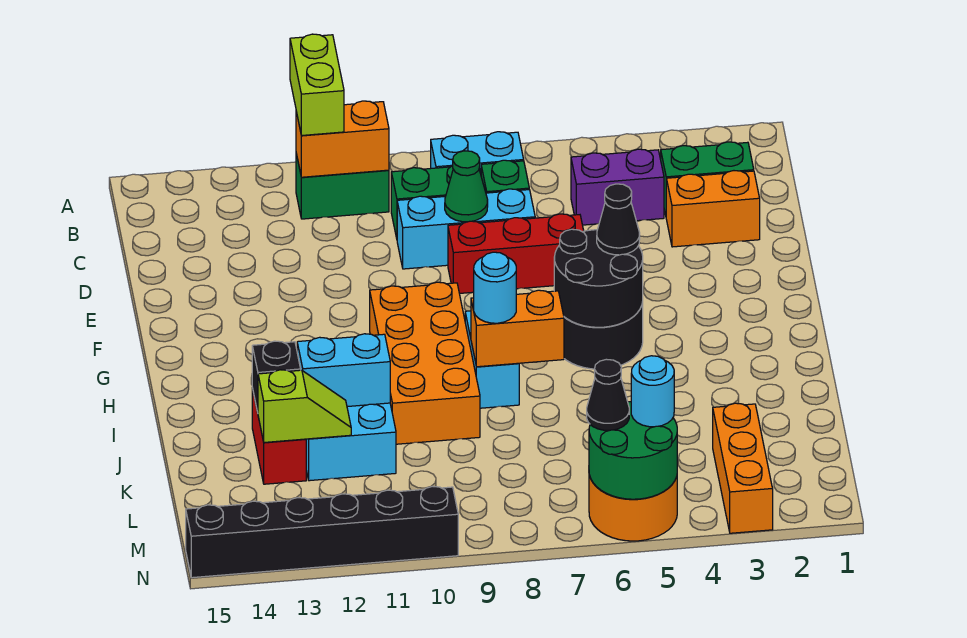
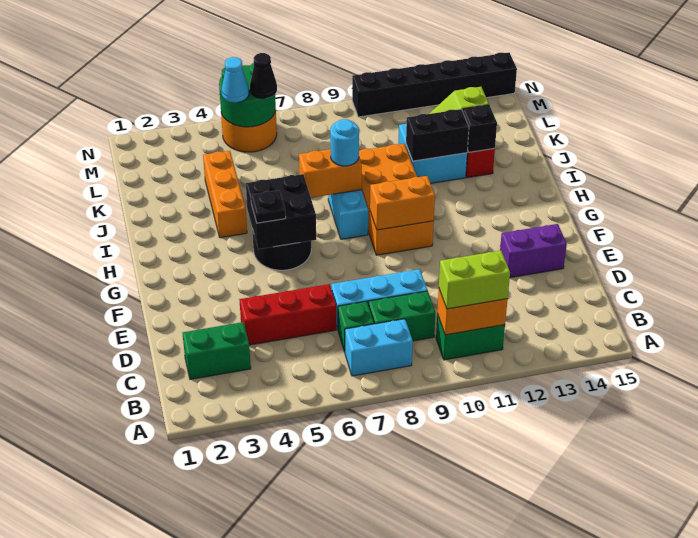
lime brick A11:B11 level 3 -> lime brick B10:B11 level 3
purple brick C4:C5 level 1 -> purple brick E13:E14 level 1
orange brick D2:D3 level 1 -> orange brick G9:G10 level 2
green cone D8 level 2 -> none
red brick E6:E8 level 1 -> red brick D4:D6 level 1
black round brick G5:H6 level 2 -> black brick G5:H6 level 2
black cone G5 level 3 -> black plate G5 level 3
cyan brick J11:J12 level 2 -> black brick J11:J12 level 2
orange brick L3:N3 level 1 -> orange brick I4:K4 level 1
cyan round brick M5 level 3 -> cyan cone M5 level 3

